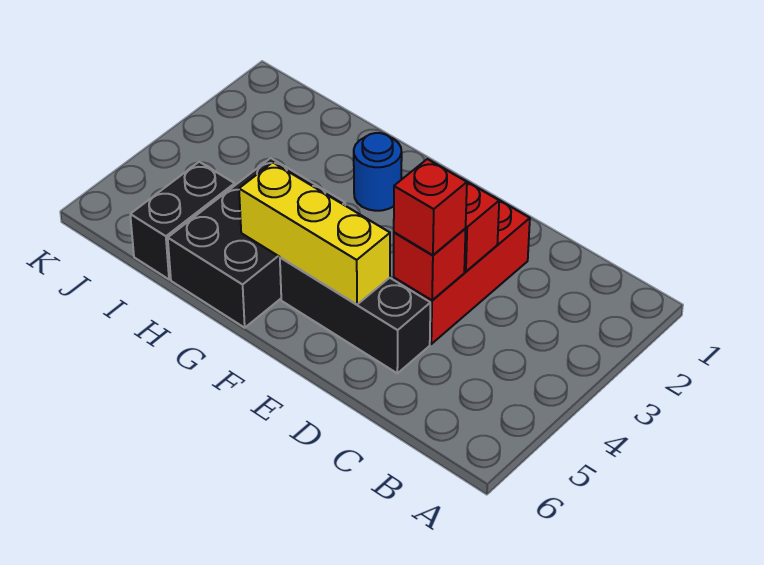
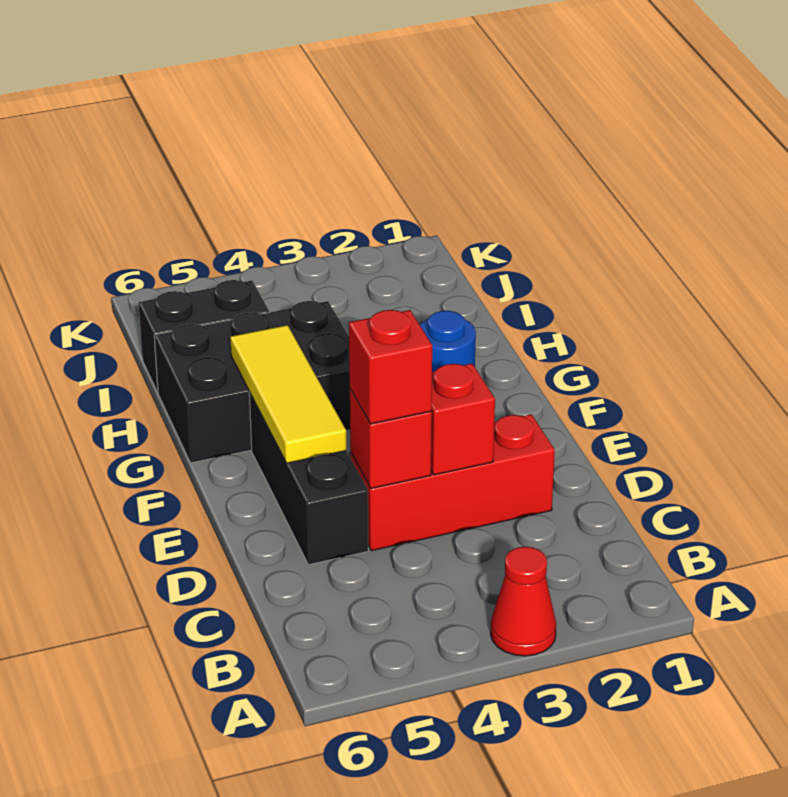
none -> red cone A3 level 1
yellow brick E5:G5 level 2 -> yellow tile E5:G5 level 2

